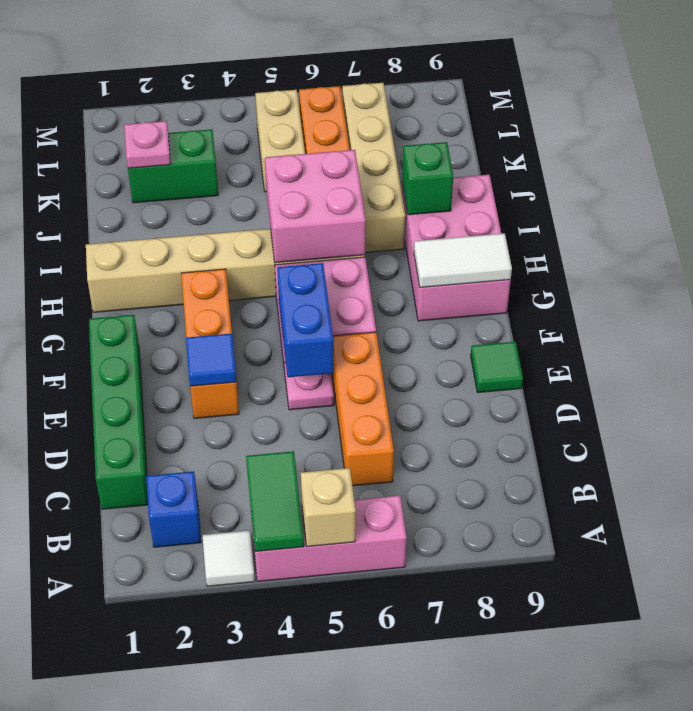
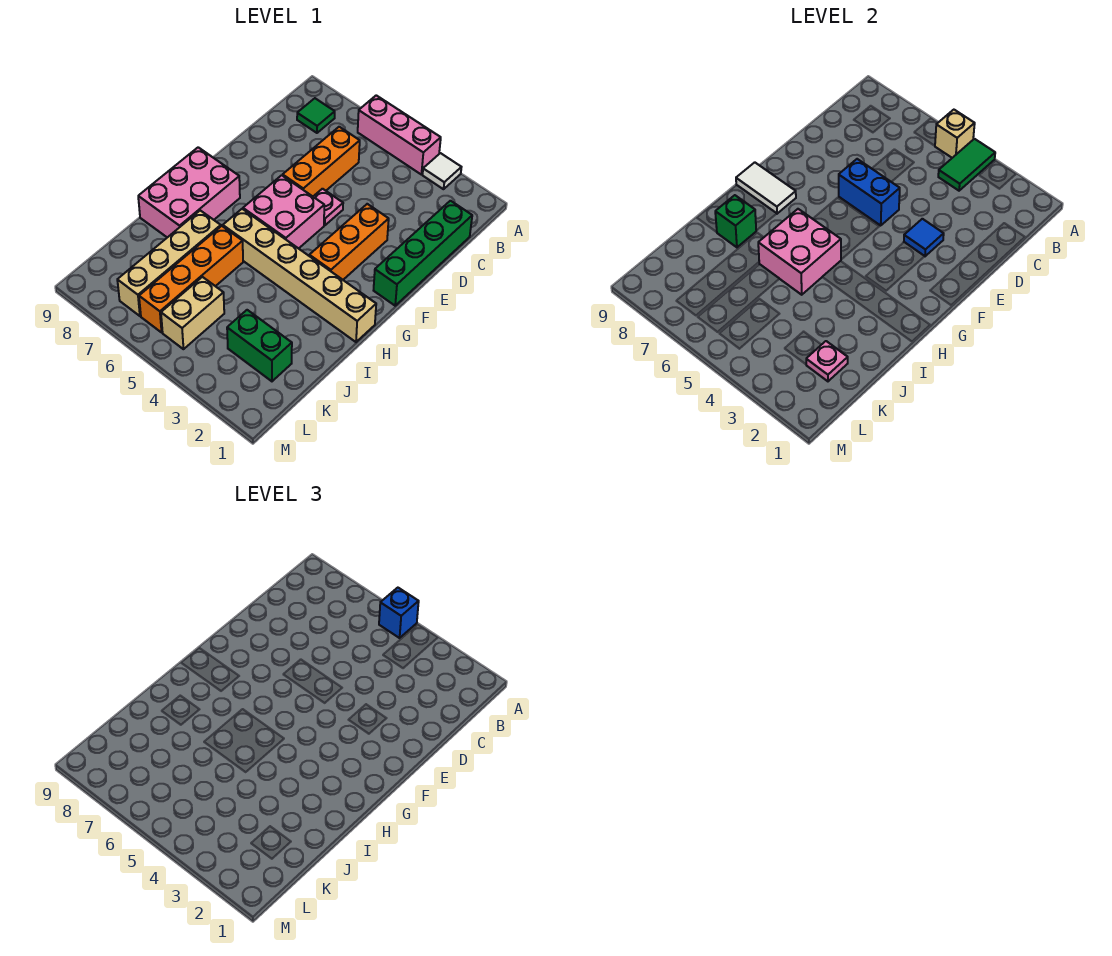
blue brick B2 level 1 -> blue brick A5 level 3
blue brick E5:F5 level 2 -> blue brick E5:E6 level 2
green tile E9 level 1 -> green tile B8 level 1

